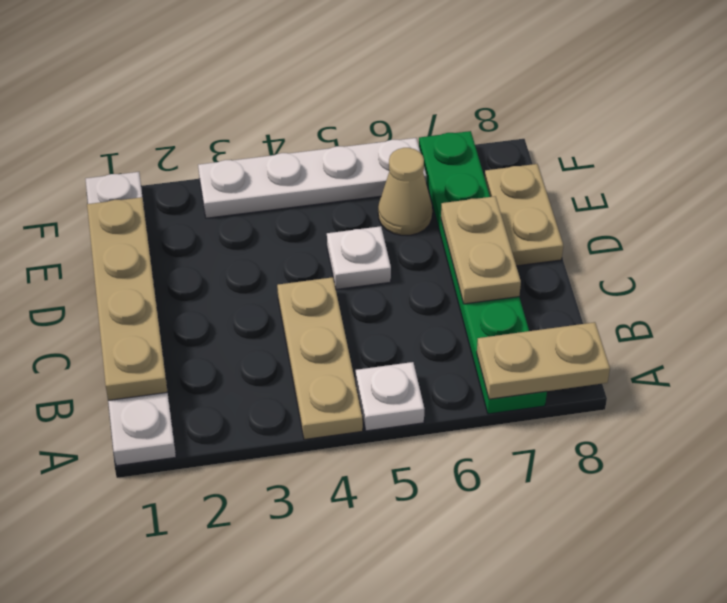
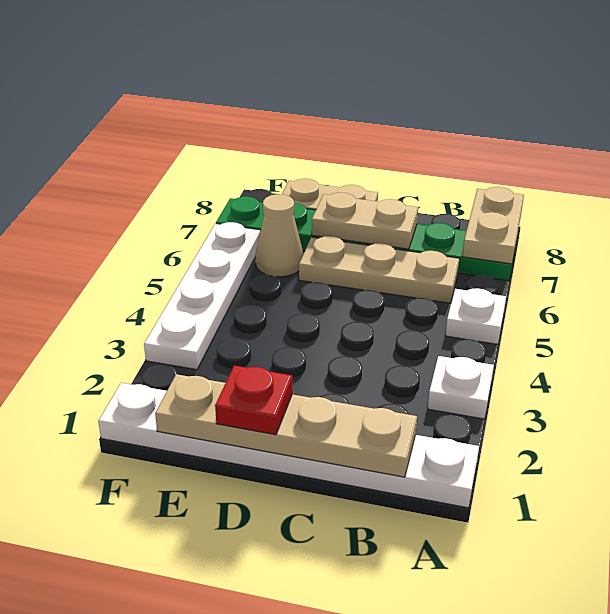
tan plate A4:C4 level 1 -> tan plate B6:D6 level 1
none -> red plate D1 level 3
white plate D5 level 1 -> white plate A3 level 1

